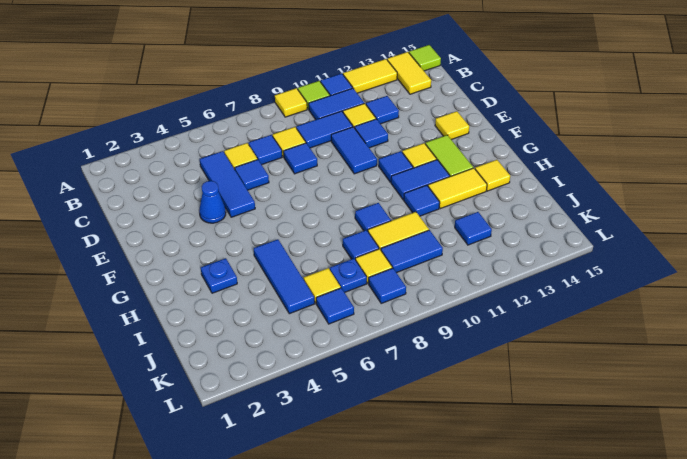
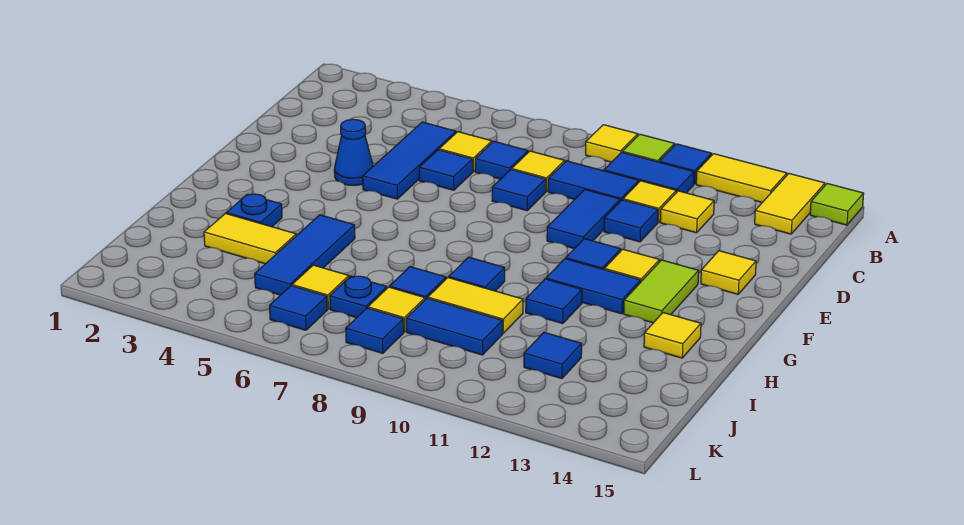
blue tile C12 level 1 -> yellow tile C12 level 1
yellow tile H12:H13 level 1 -> yellow tile I3:I4 level 1

